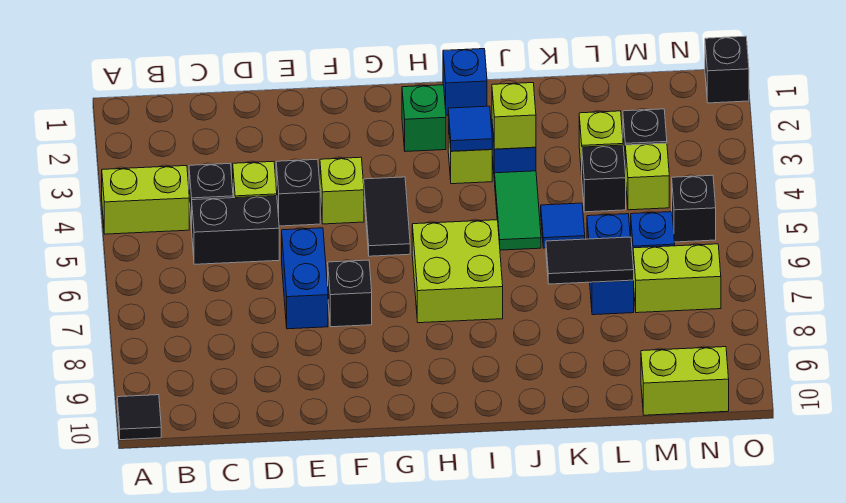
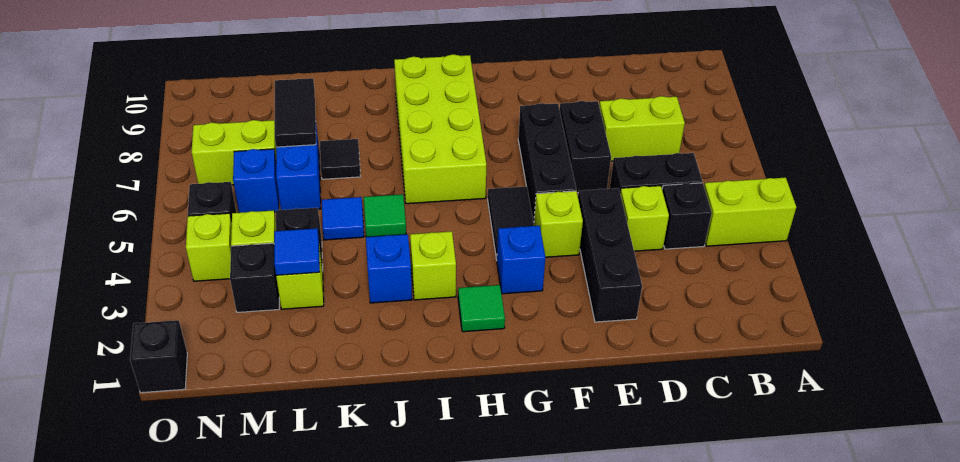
black tile A10 level 1 -> black tile K7 level 1
black brick E4 level 1 -> black brick E2:E4 level 1
blue brick E6:E7 level 1 -> black brick E6:E7 level 1
black brick F7 level 1 -> black brick F5:F7 level 1
green brick H2 level 1 -> green tile H2 level 1
lime brick H6:I7 level 1 -> lime brick H6:I9 level 1
blue brick I1 level 1 -> blue brick G3 level 1
blue tile I3 level 2 -> blue tile L3 level 2
lime brick J3 level 2 -> lime brick N4 level 1
green tile J4:J5 level 1 -> green tile J5 level 1
black tile K7:L7 level 2 -> black tile L7:L8 level 2
lime brick M10:N10 level 1 -> lime brick C7:D7 level 1

